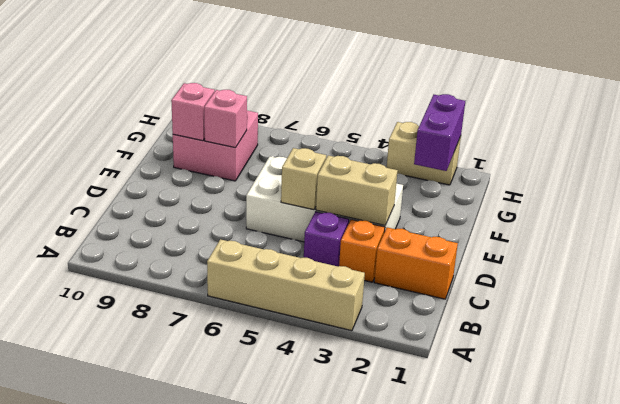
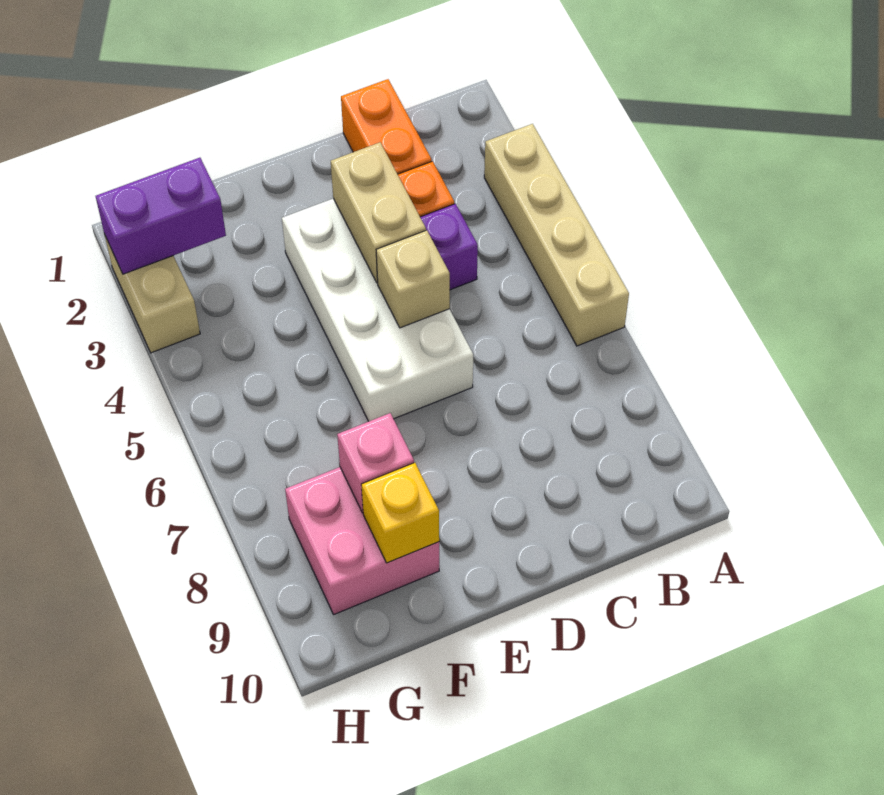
pink brick F9 level 2 -> yellow brick F9 level 2

